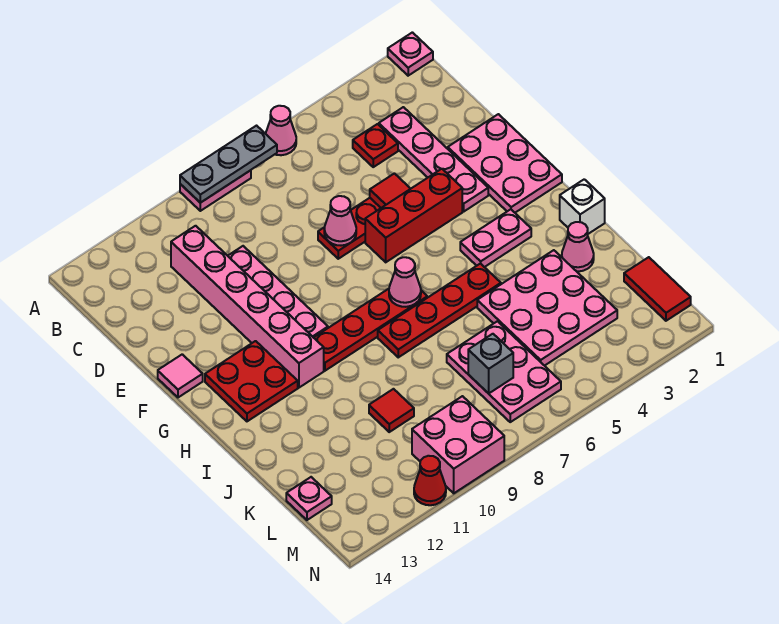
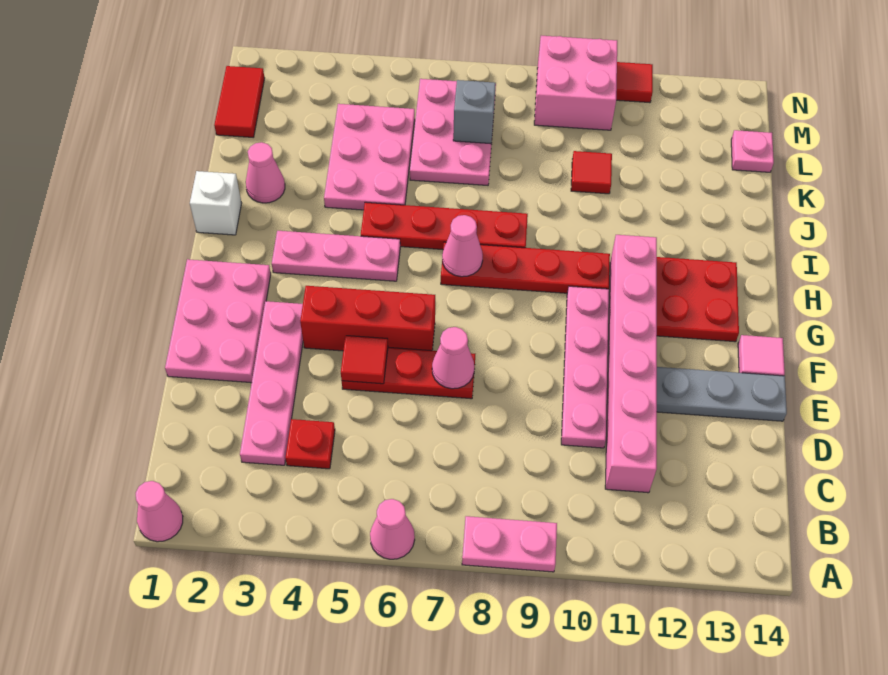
pink plate A1 level 1 -> pink cone A1 level 1
grey plate A7:A9 level 2 -> grey plate E12:E14 level 1
pink plate H3:H4 level 1 -> pink plate H3:H5 level 1
pink plate J3:L5 level 1 -> pink plate J4:L5 level 1
red cone N11 level 1 -> red tile N11 level 1

